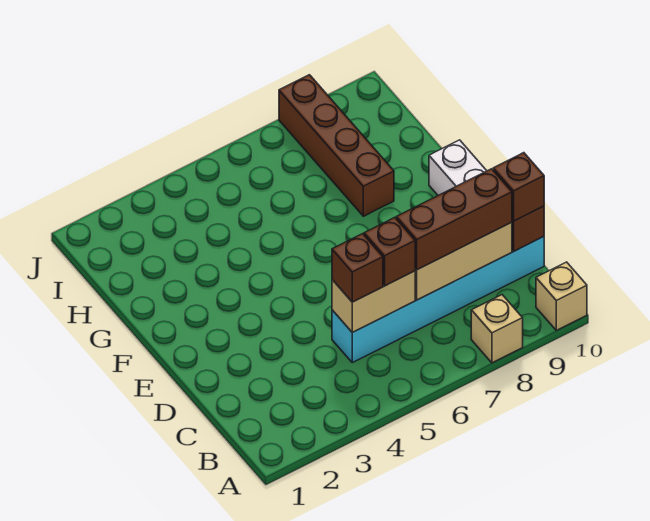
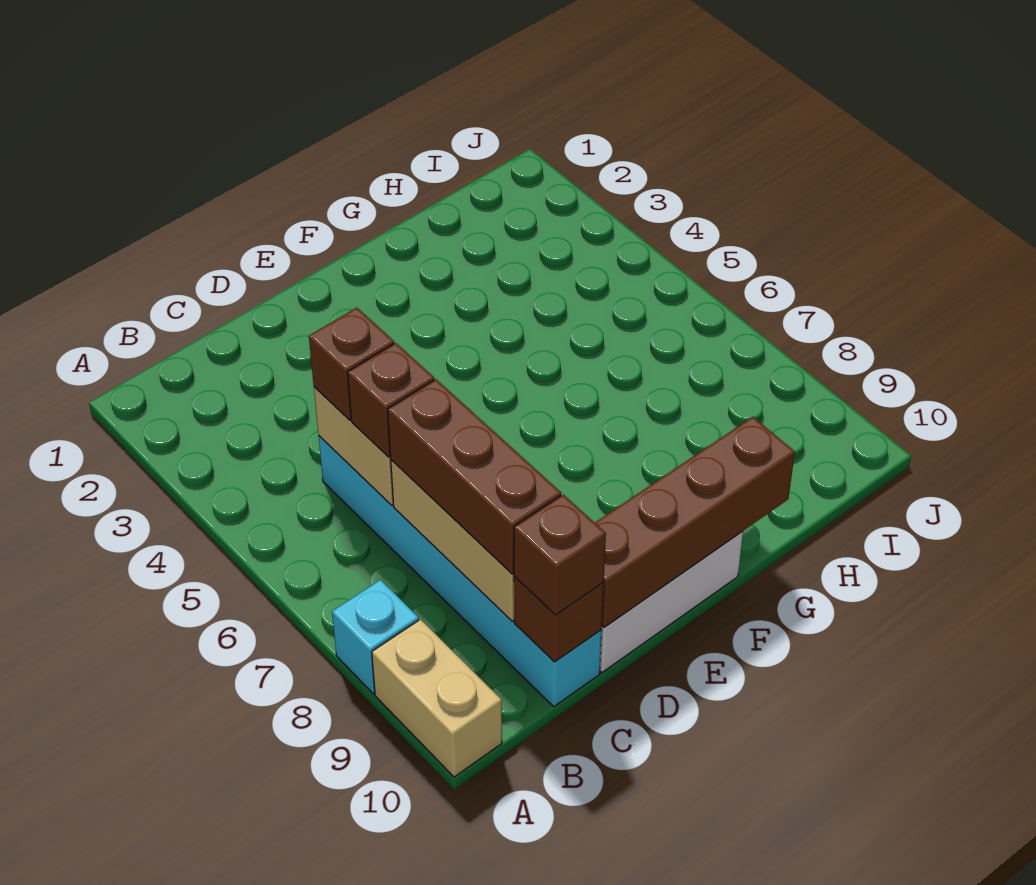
tan brick A8 level 1 -> cyan brick A8 level 1
tan brick A10 level 1 -> tan brick A9:A10 level 1
brown brick G8:J8 level 1 -> brown brick D10:G10 level 2

